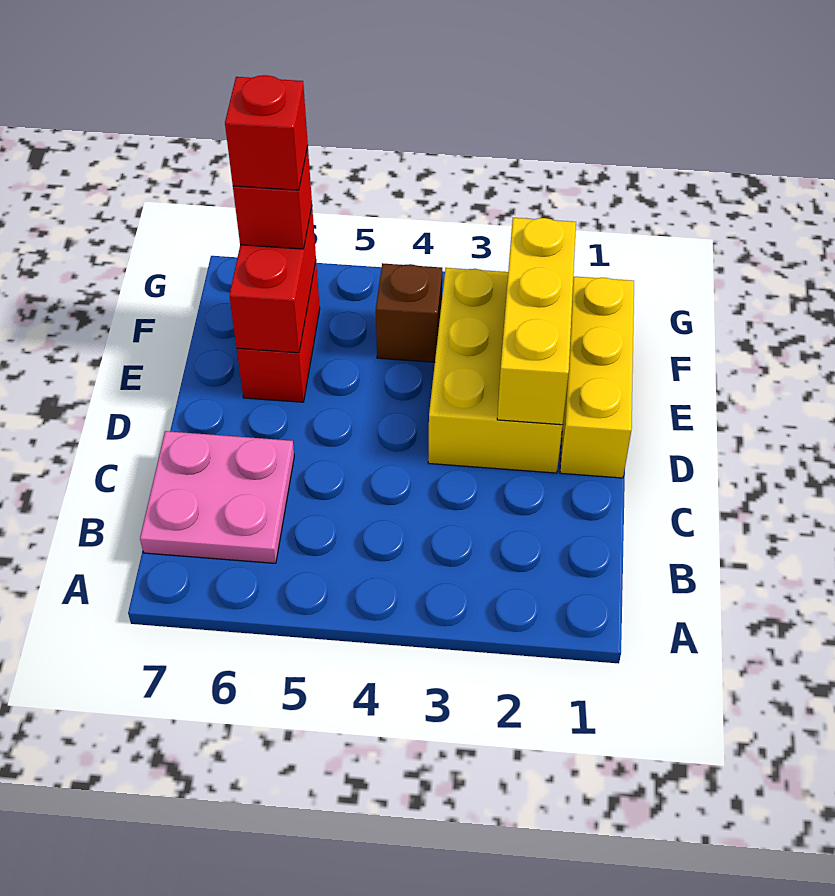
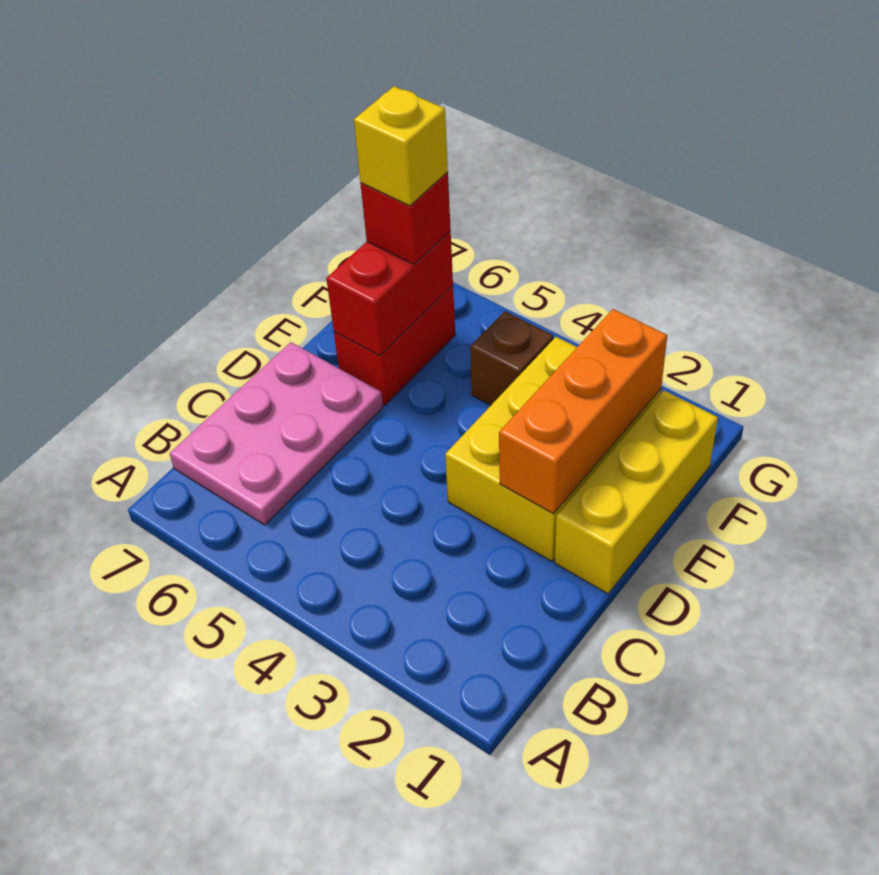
pink plate B6:C7 level 1 -> pink plate B6:D7 level 1
yellow brick D2:F2 level 2 -> orange brick D2:F2 level 2
red brick F6 level 4 -> yellow brick F6 level 4

